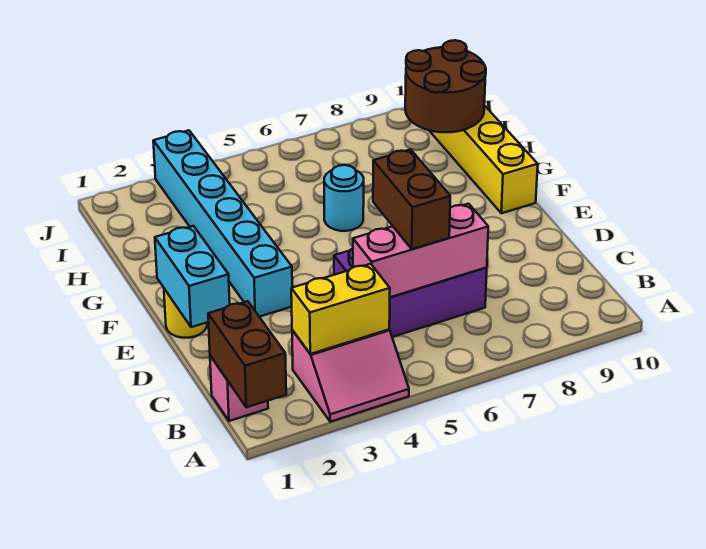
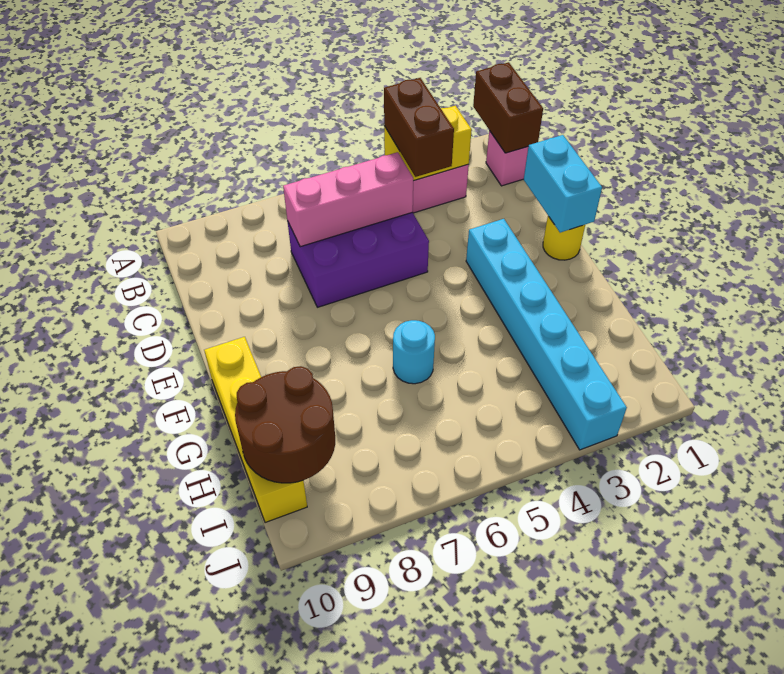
brown brick C6:D6 level 3 -> brown brick B4:C4 level 3

